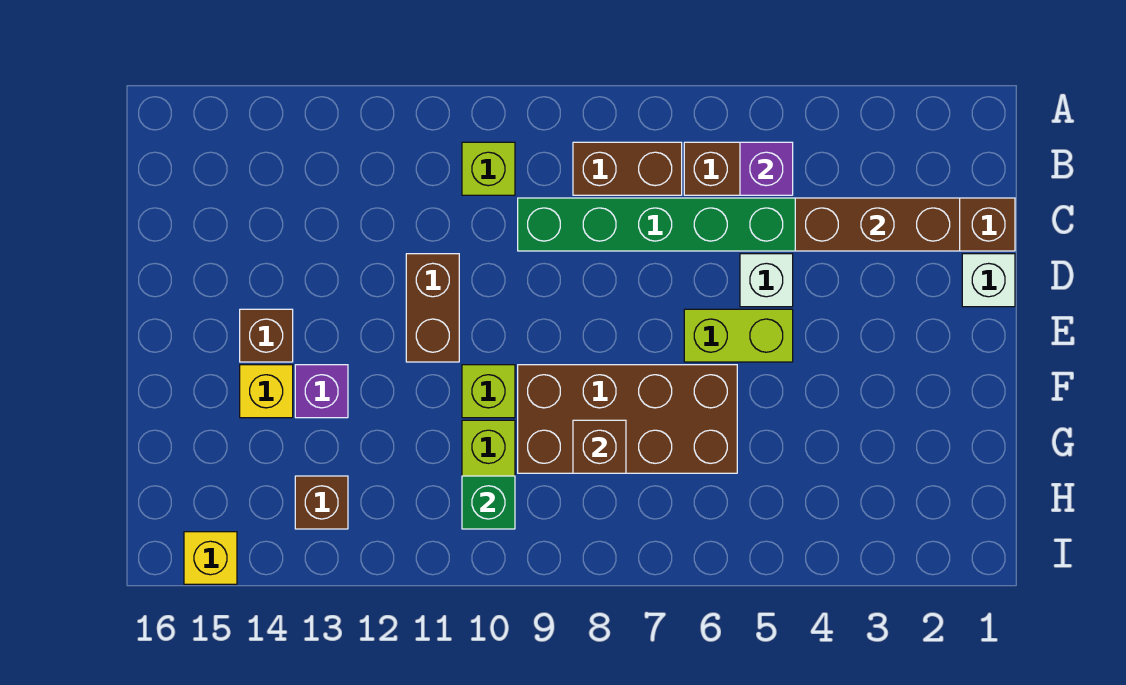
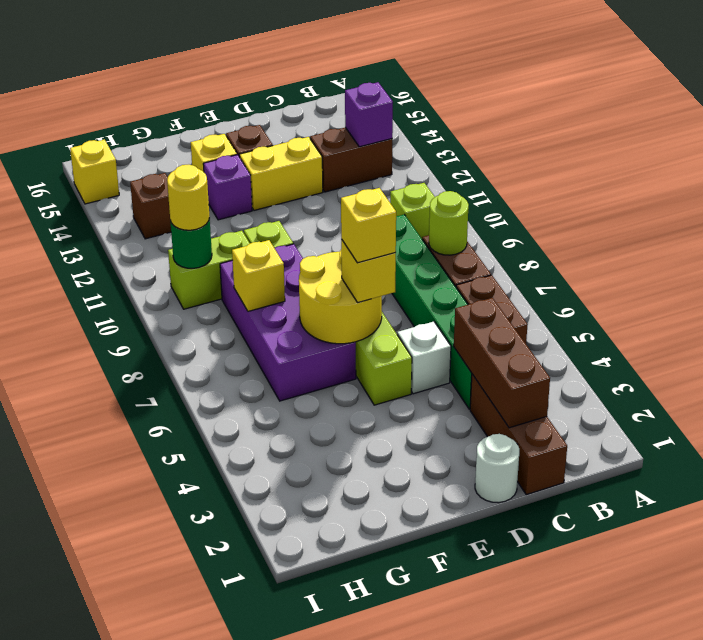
purple brick B5 level 2 -> purple brick B13 level 2
none -> lime round brick B8 level 2
white brick D1 level 1 -> white round brick D1 level 1
brown brick D11:E11 level 1 -> brown brick B13:C13 level 1
none -> yellow brick D13:E13 level 1
none -> yellow round brick E6:F7 level 2
none -> yellow brick E6 level 3
none -> yellow brick E6 level 4
brown brick F6:G9 level 1 -> purple brick F6:G9 level 1
brown brick G8 level 2 -> yellow brick G8 level 2
green brick H10 level 2 -> green round brick H10 level 2
none -> yellow round brick H10 level 3

